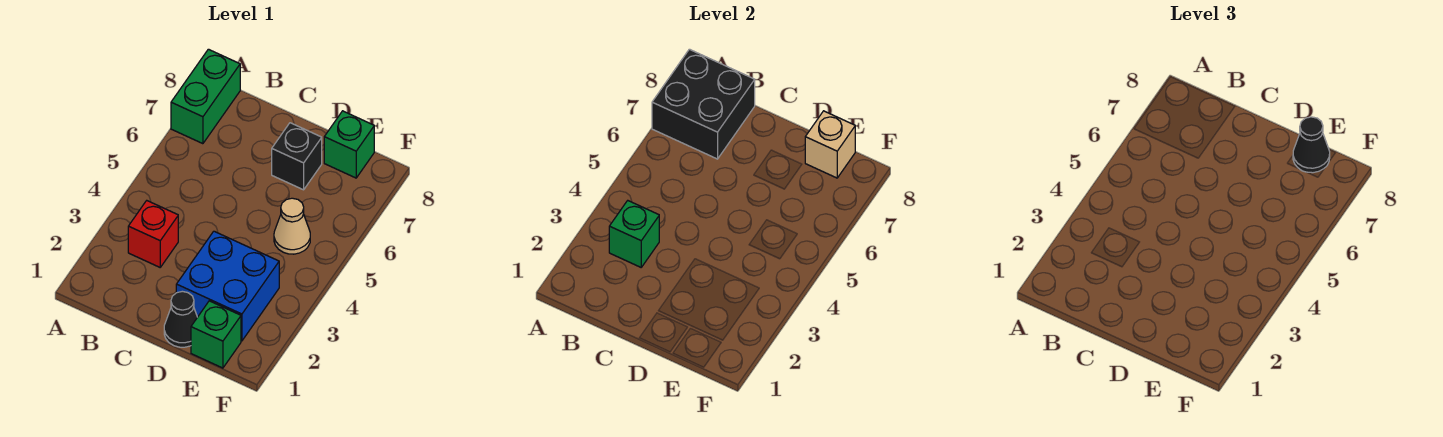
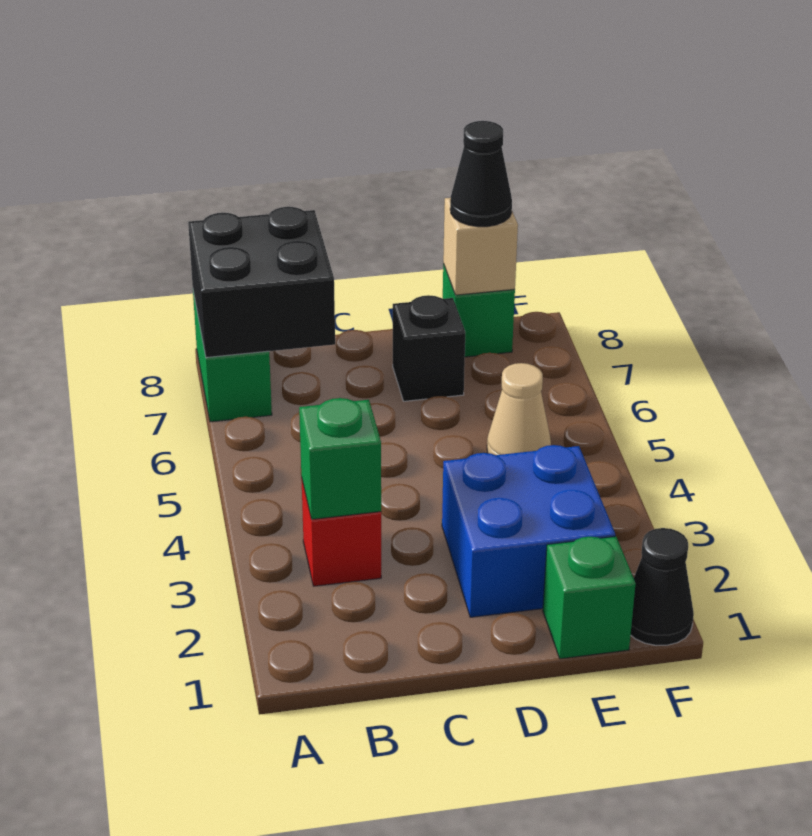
black cone D1 level 1 -> black cone F1 level 1

